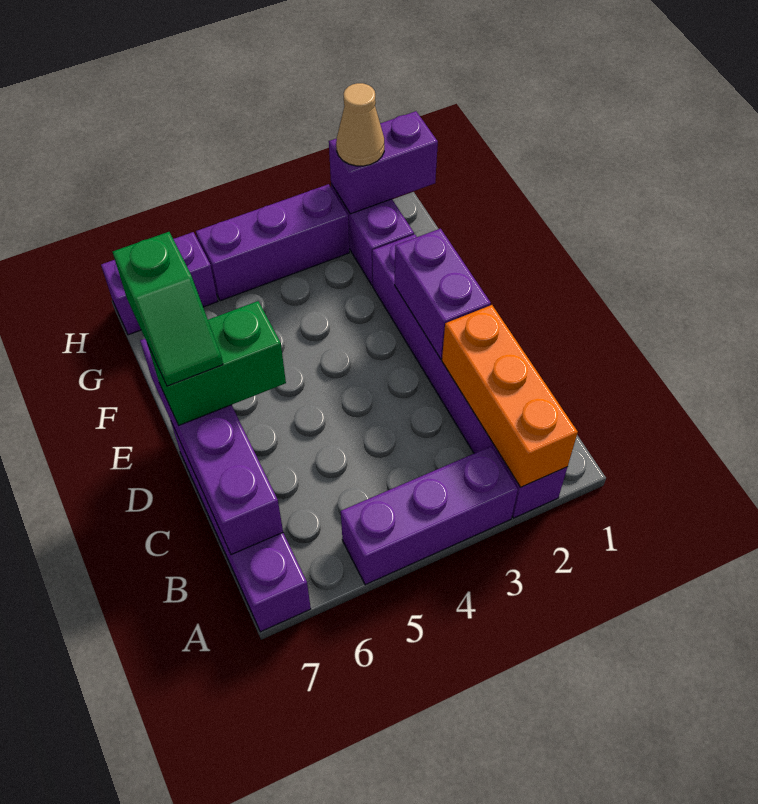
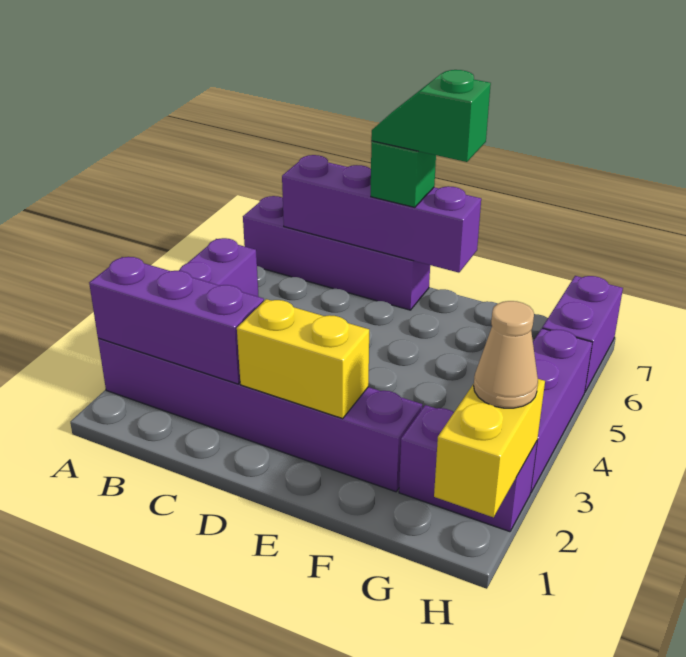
orange brick A2:C2 level 2 -> purple brick A2:C2 level 2
purple brick D2:E2 level 2 -> yellow brick D2:E2 level 2
green brick D6:D7 level 3 -> green brick D7 level 3
purple brick H1:H2 level 2 -> yellow brick H1:H2 level 2

